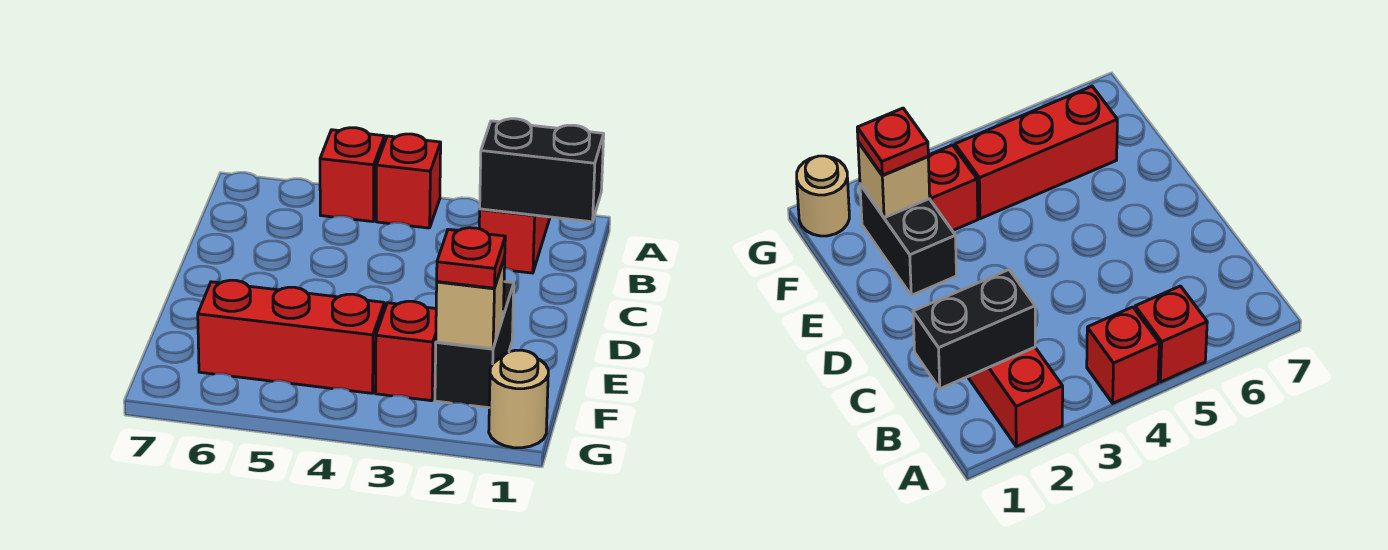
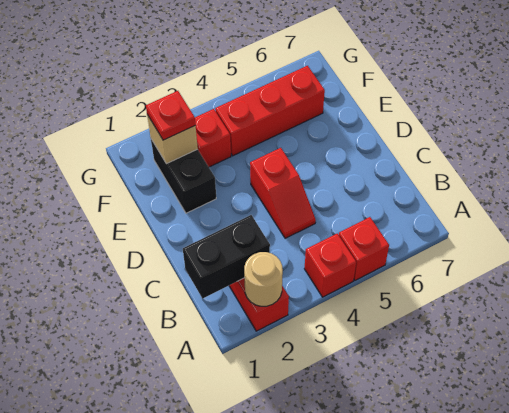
none -> red slope C4:D4 level 1 top D
tan round brick G1 level 1 -> tan round brick A2 level 2

